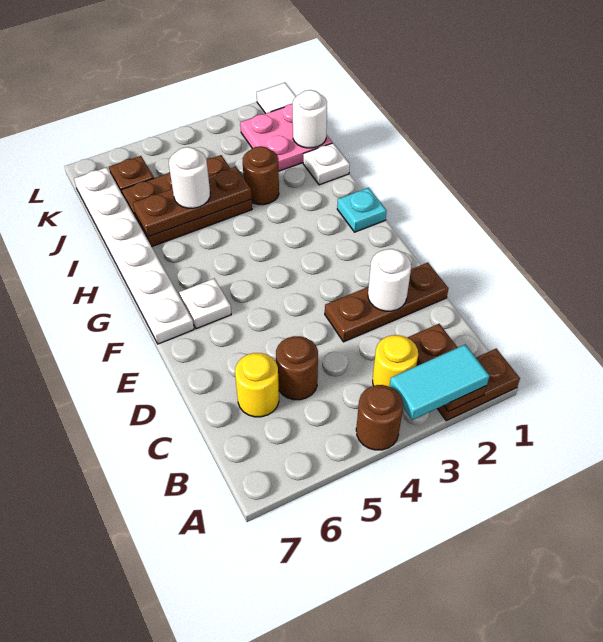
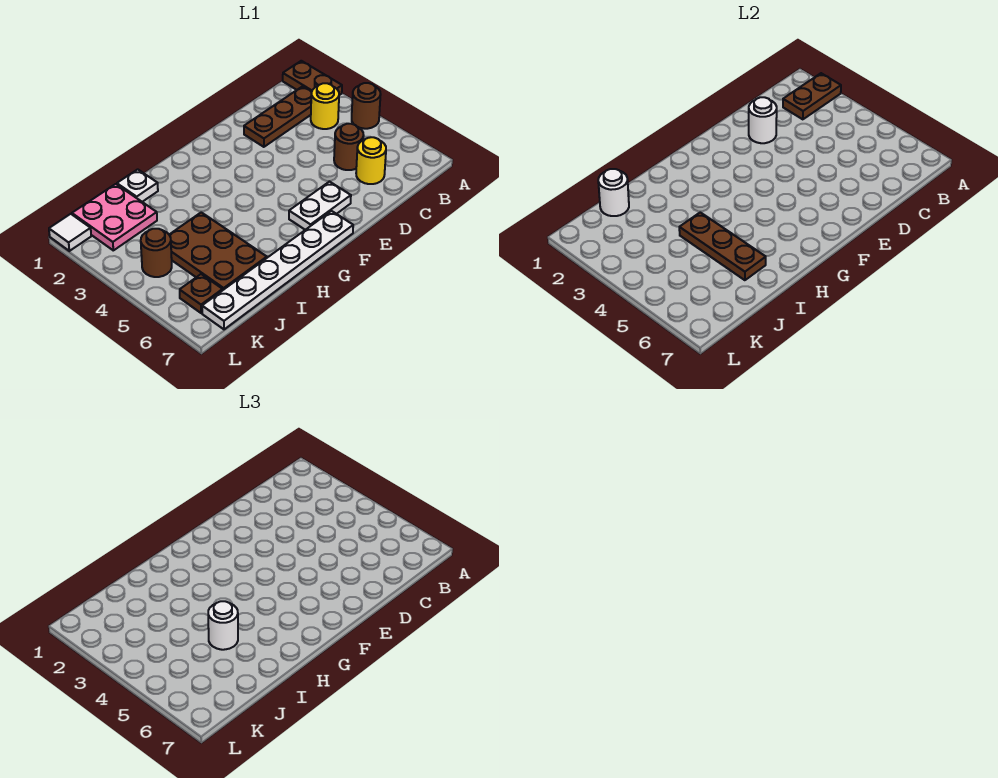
cyan tile A2:A3 level 3 -> none
brown plate D1:D3 level 1 -> brown plate B2:D2 level 1
white plate F6 level 1 -> white plate E6:F6 level 1
cyan plate G1 level 1 -> none
brown round brick I3 level 1 -> brown round brick K4 level 1

